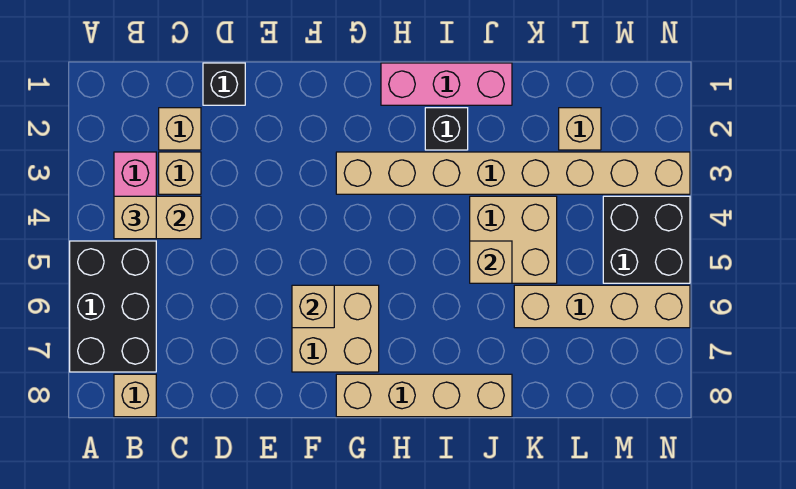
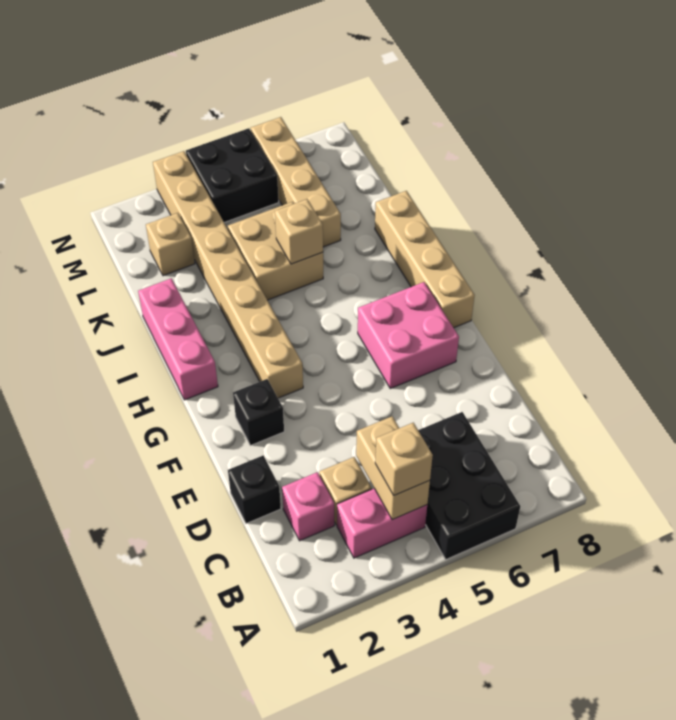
black brick A5:B7 level 1 -> black brick A5:C6 level 1
tan brick B8 level 1 -> none
tan brick C2 level 1 -> pink brick C2 level 1
tan brick F6:G7 level 1 -> pink brick F6:G7 level 1
tan brick F6 level 2 -> none
black brick I2 level 1 -> black brick F2 level 1

